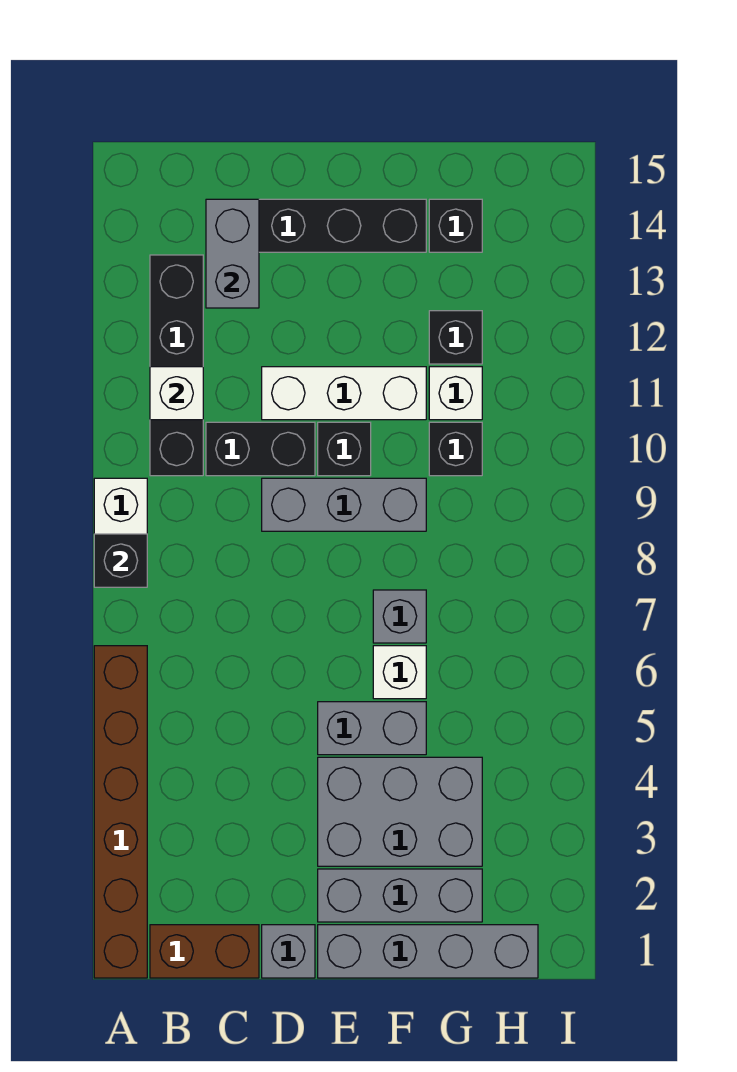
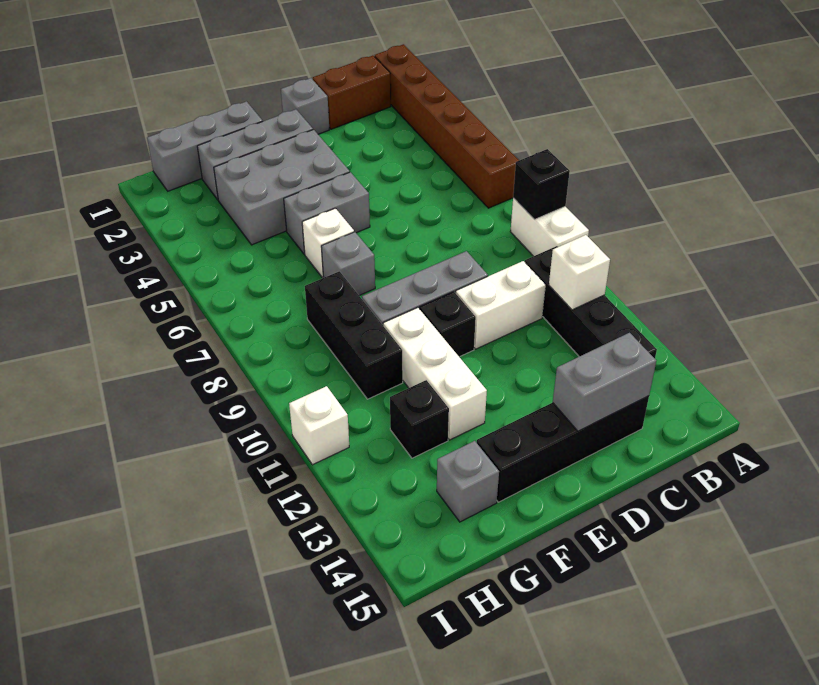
black brick C10:D10 level 1 -> white brick C10:D10 level 1
grey brick C13:C14 level 2 -> grey brick C14:D14 level 2
white brick D11:F11 level 1 -> white brick F10:F12 level 1
grey brick E1:H1 level 1 -> grey brick F1:H1 level 1
black brick G10 level 1 -> black brick G8:G10 level 1
white brick G11 level 1 -> white brick I11 level 1
black brick G14 level 1 -> grey brick G14 level 1

